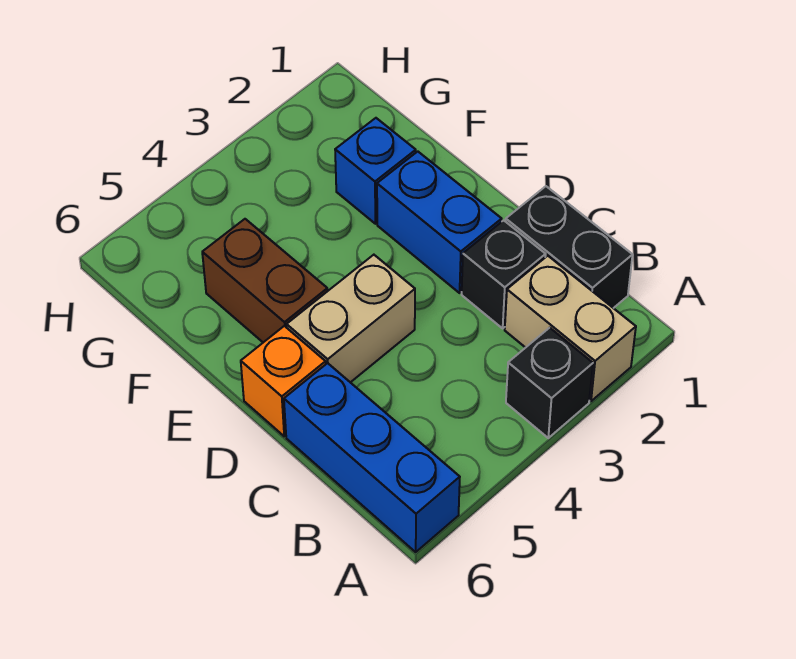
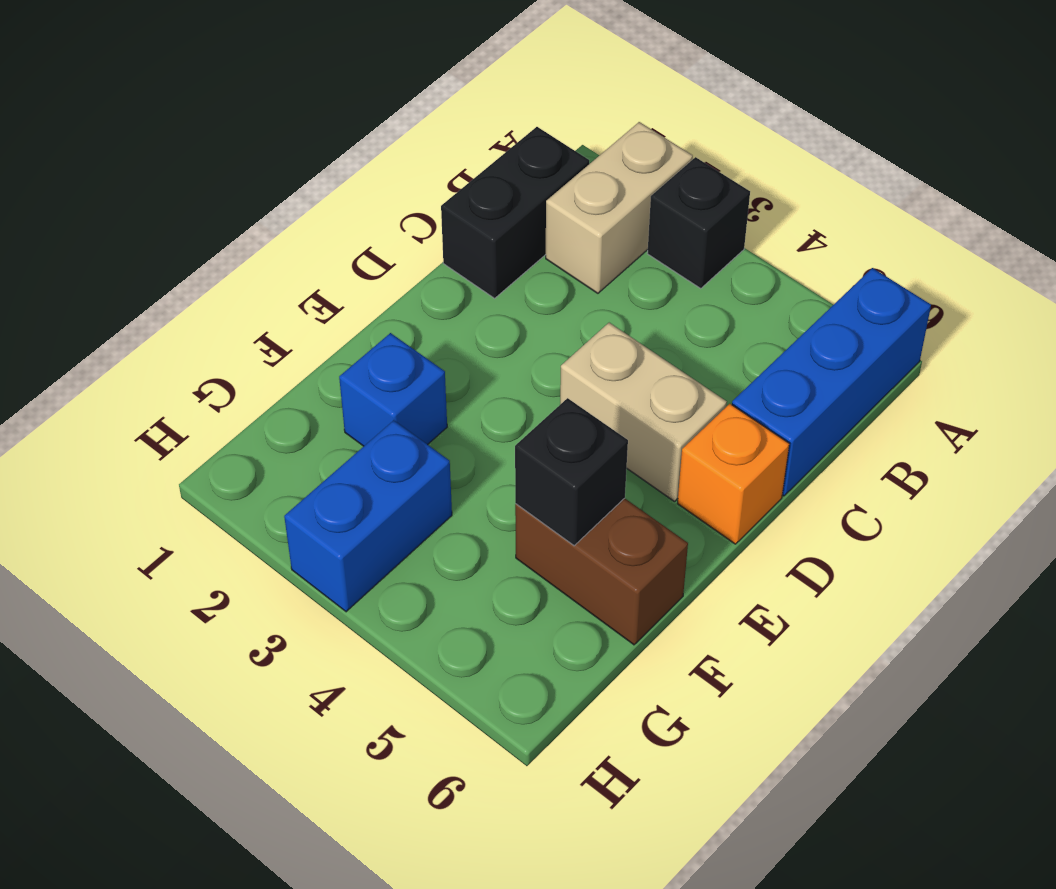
black brick C2 level 1 -> black brick F5 level 2
blue brick D2:E2 level 1 -> blue brick G3:H3 level 1
brown brick E5:F5 level 1 -> brown brick F5:F6 level 1

